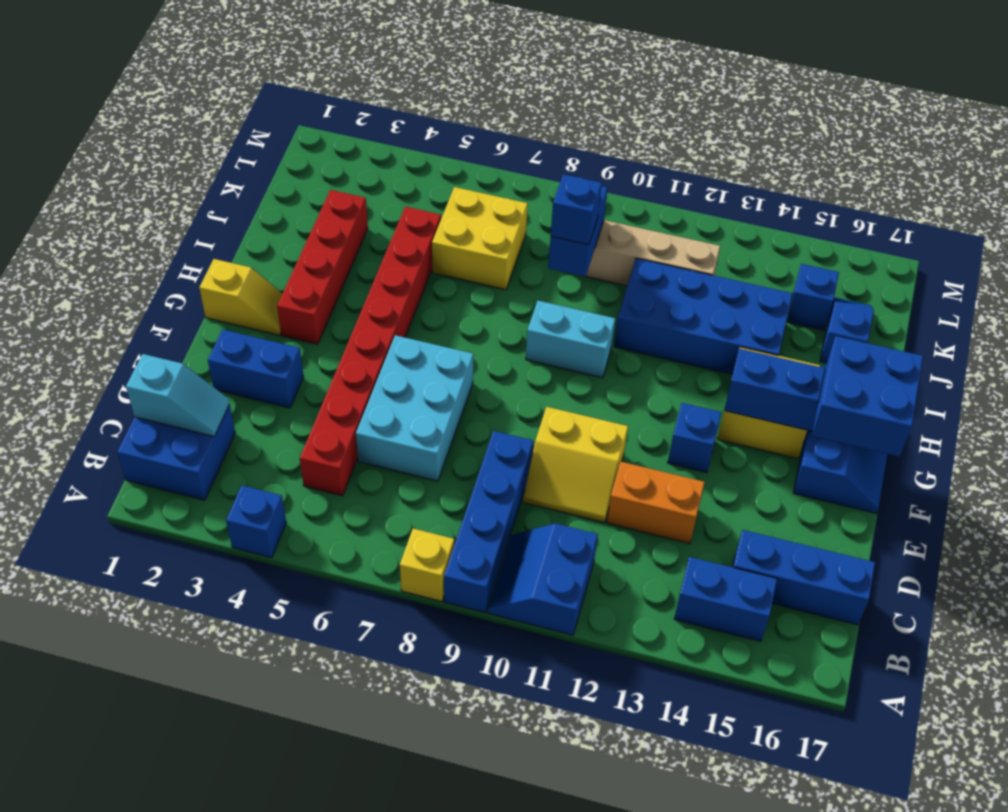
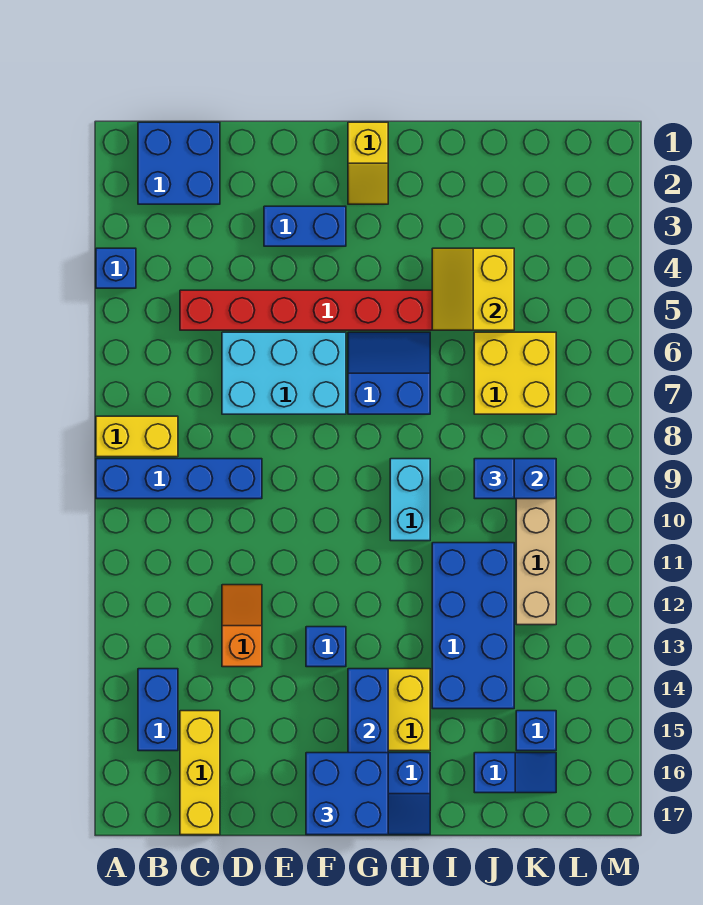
yellow brick A8 level 1 -> yellow brick A8:B8 level 1
blue slope A10:B11 level 1 top 11 -> blue slope G6:H7 level 1 top 7
cyan slope C1:C2 level 2 top 1 -> none
blue brick C15:C17 level 1 -> yellow brick C15:C17 level 1
yellow slope D10:E11 level 1 top E -> yellow slope I4:J5 level 2 top J
orange brick D12:D13 level 1 -> orange slope D12:D13 level 1 top 13
blue brick E2:E3 level 1 -> blue brick E3:F3 level 1
red brick G3:J3 level 1 -> none

